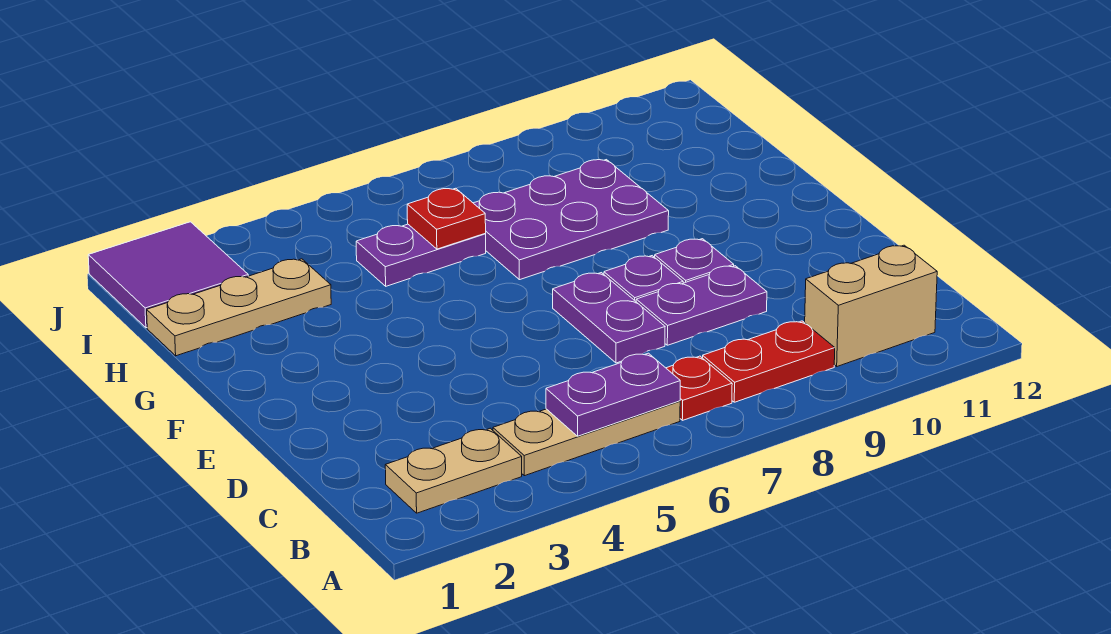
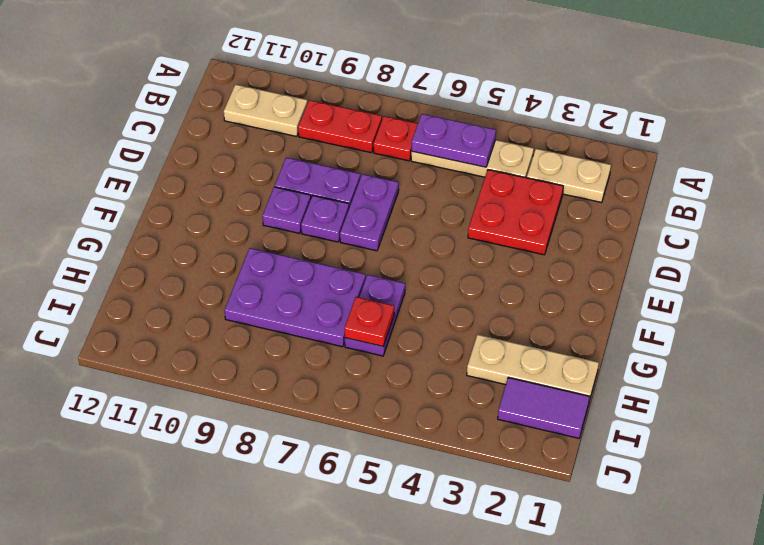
tan brick B10:B11 level 1 -> tan plate B10:B11 level 1
none -> red plate C3:D4 level 1
purple plate H5:H6 level 1 -> purple plate G6:H6 level 1
purple tile I1:J2 level 1 -> purple tile I1:I2 level 1

